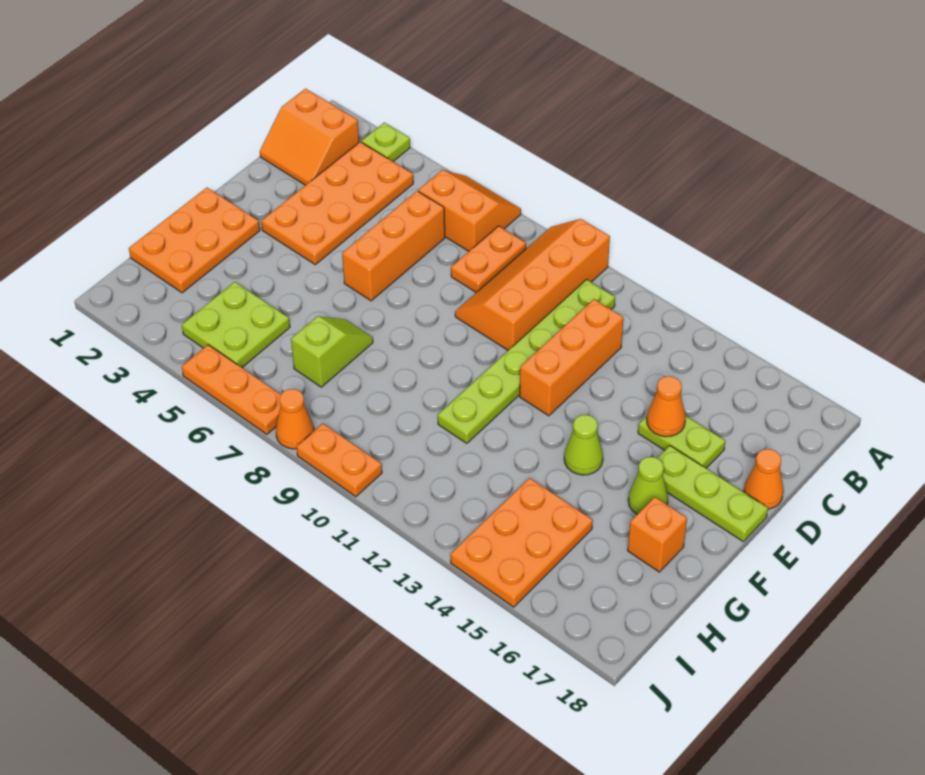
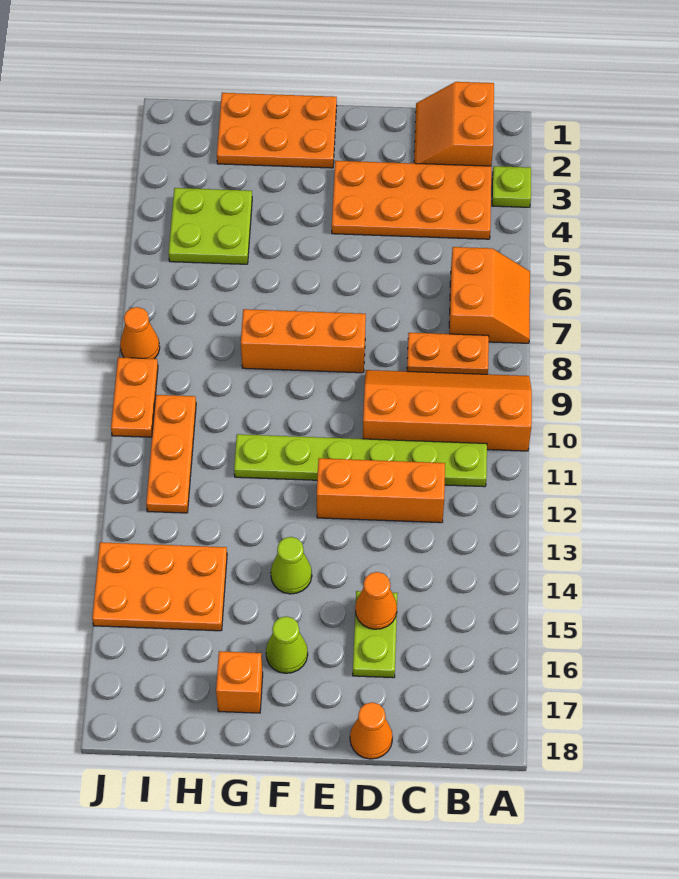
orange brick C6:E6 level 1 -> orange brick E8:G8 level 1
lime plate E16:E18 level 1 -> none
lime slope G7:H7 level 1 top H -> none
orange plate J5:J7 level 1 -> orange plate I10:I12 level 1

